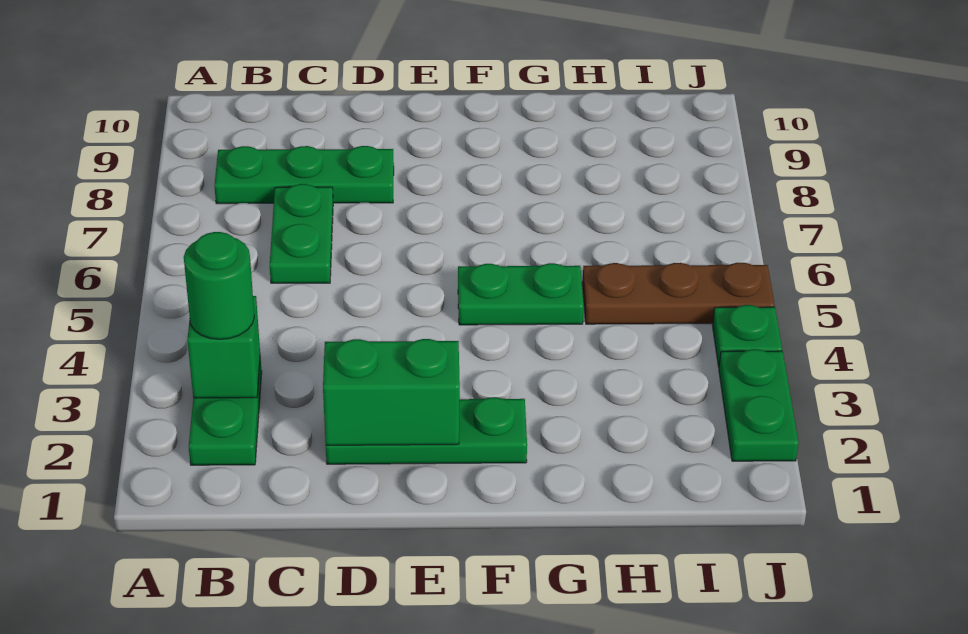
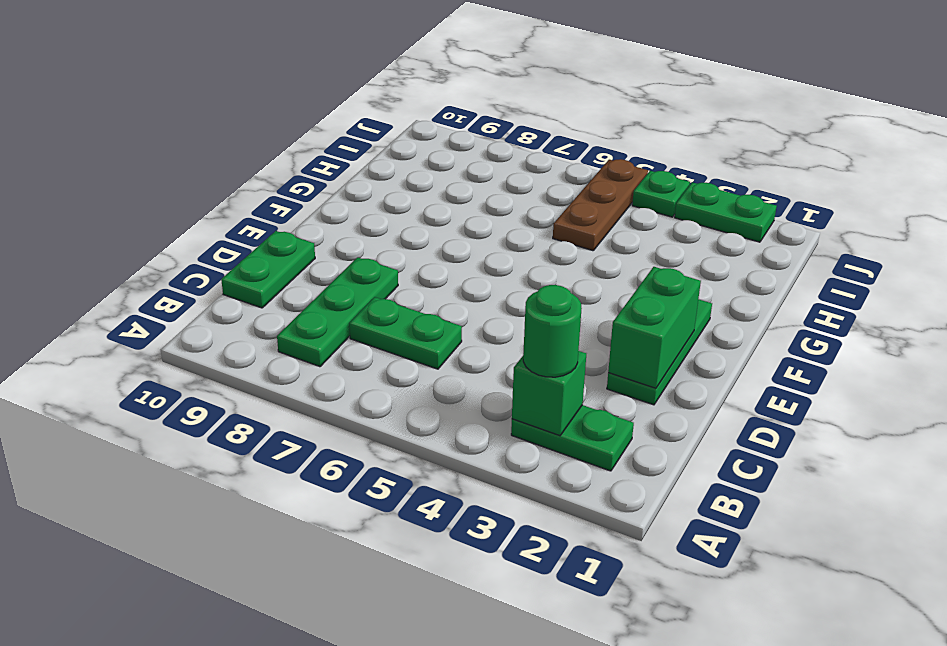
green plate F5:G5 level 1 -> green plate C10:D10 level 1

